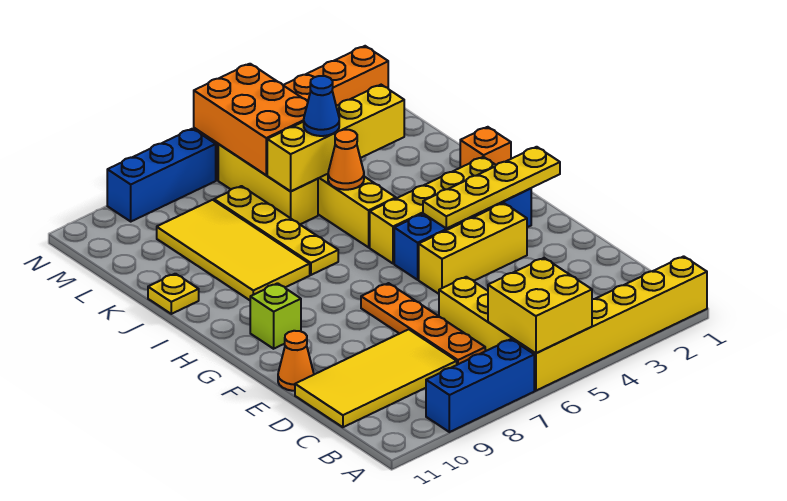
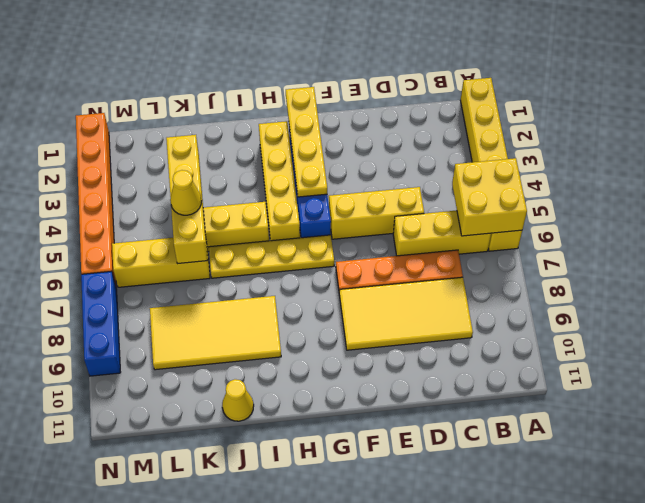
blue brick A7:A9 level 1 -> none
yellow tile C8:D11 level 1 -> yellow tile C8:F9 level 1
orange cone E11 level 1 -> none
yellow brick F3:F5 level 1 -> yellow brick D5:F5 level 1
lime brick G10 level 1 -> none
orange brick I1 level 1 -> none
yellow plate I7:L7 level 1 -> yellow plate G6:J6 level 1
orange cone J5 level 2 -> none
yellow plate J11 level 1 -> yellow cone J11 level 1
blue cone K5 level 3 -> yellow cone K5 level 3
orange brick L5:N6 level 2 -> none

